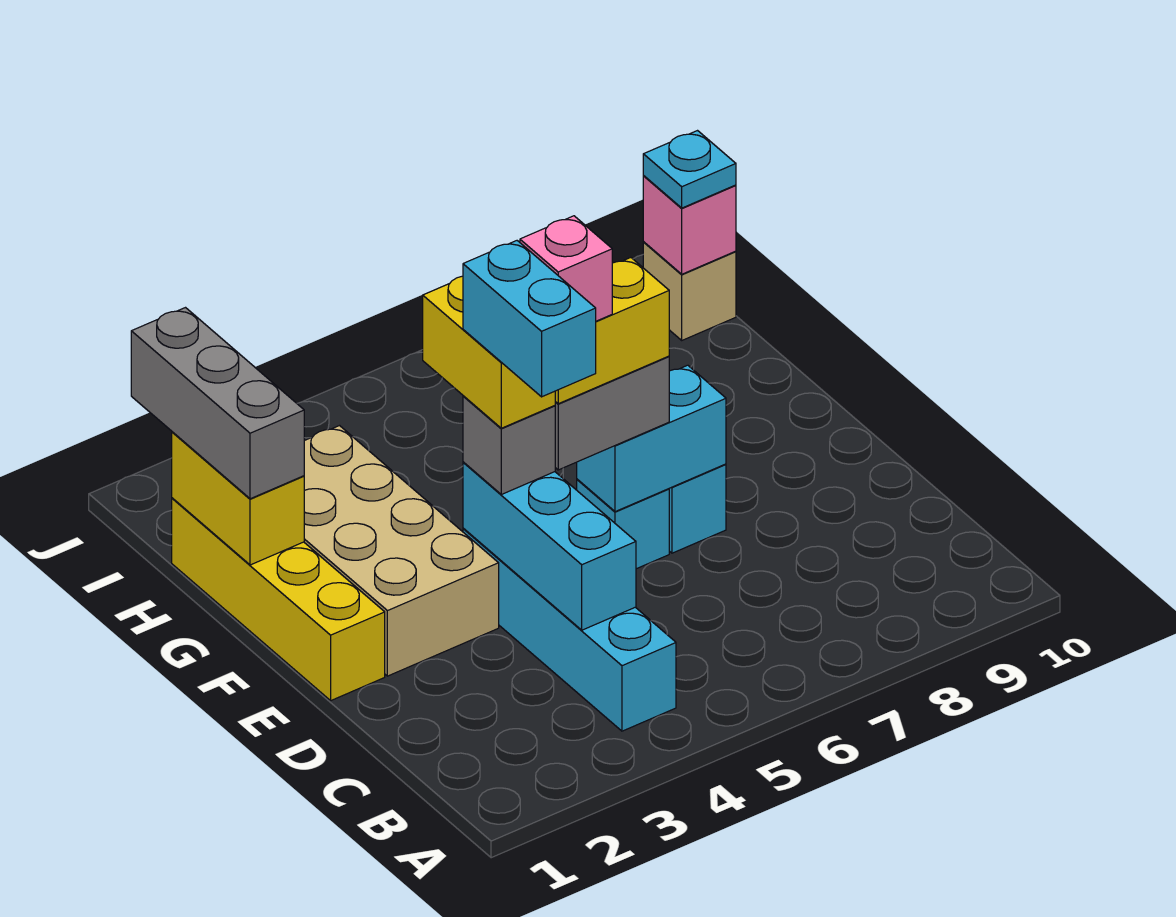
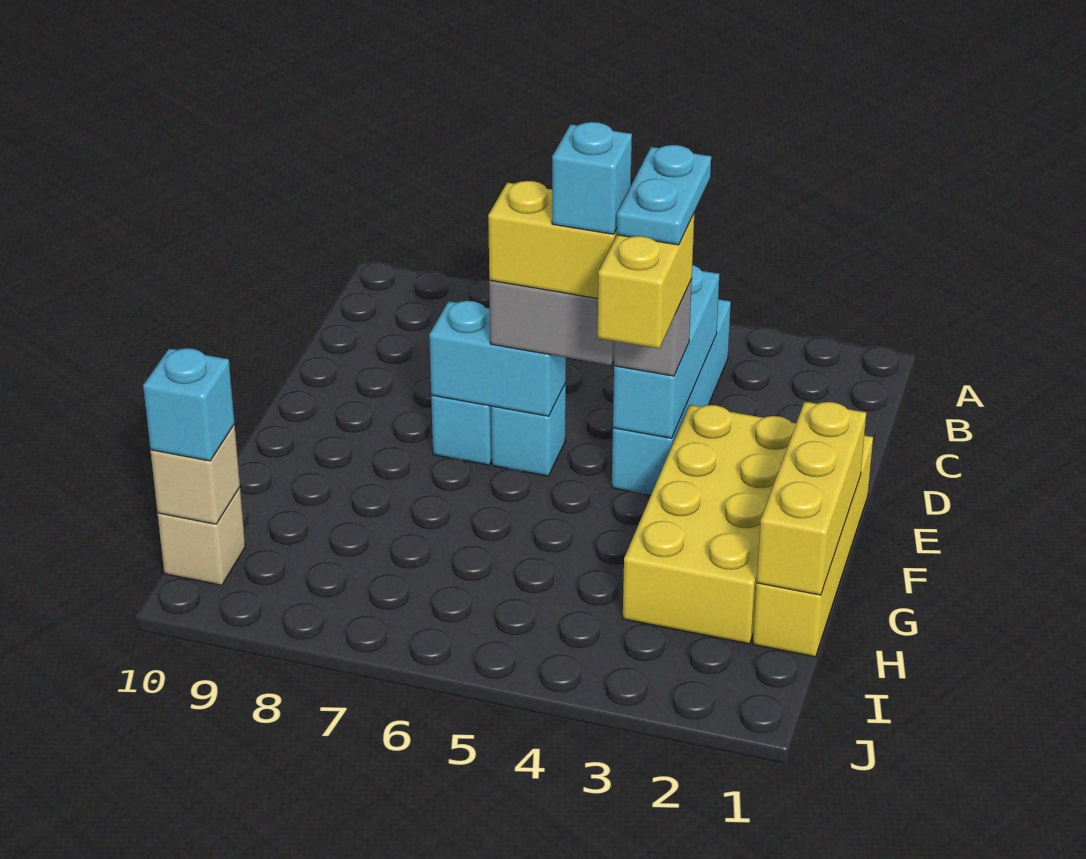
cyan brick D4:E4 level 5 -> cyan plate D4:E4 level 5
tan brick E2:H3 level 1 -> yellow brick E2:H3 level 1
pink brick E5 level 5 -> cyan brick E5 level 5
yellow brick G1:H1 level 2 -> yellow brick F1:H1 level 2
grey brick G1:I1 level 3 -> none
pink brick I10 level 2 -> tan brick I10 level 2
cyan plate I10 level 3 -> cyan brick I10 level 3

